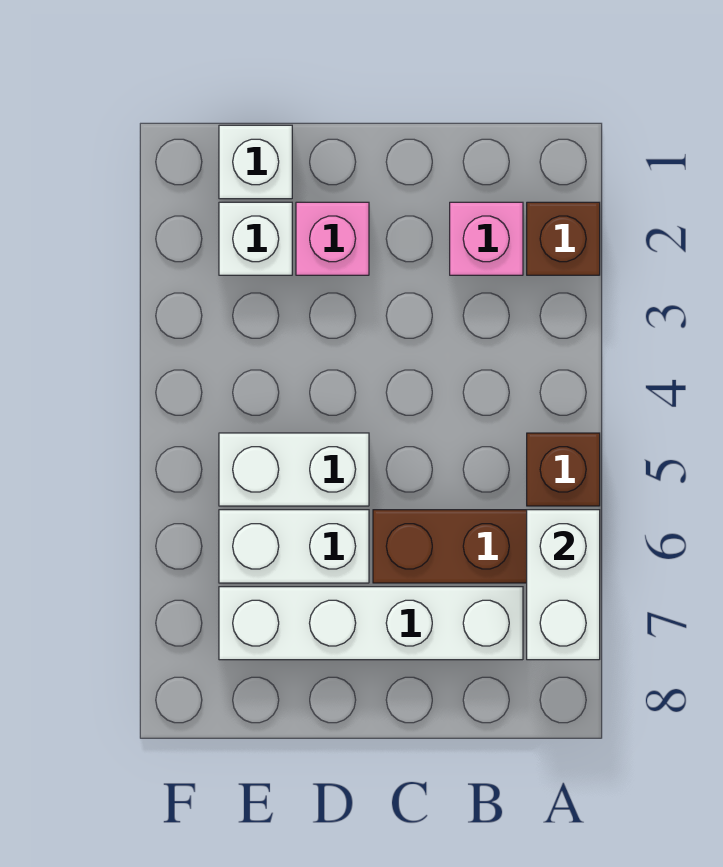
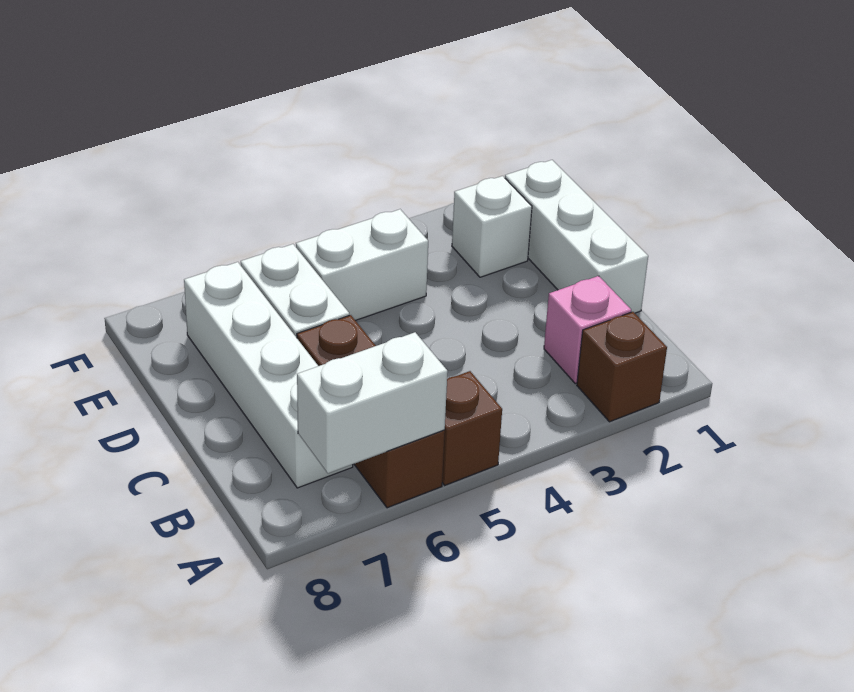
pink brick D2 level 1 -> none
white brick D5:E5 level 1 -> white brick E4:E5 level 1
white brick E1 level 1 -> white brick C1:E1 level 1

